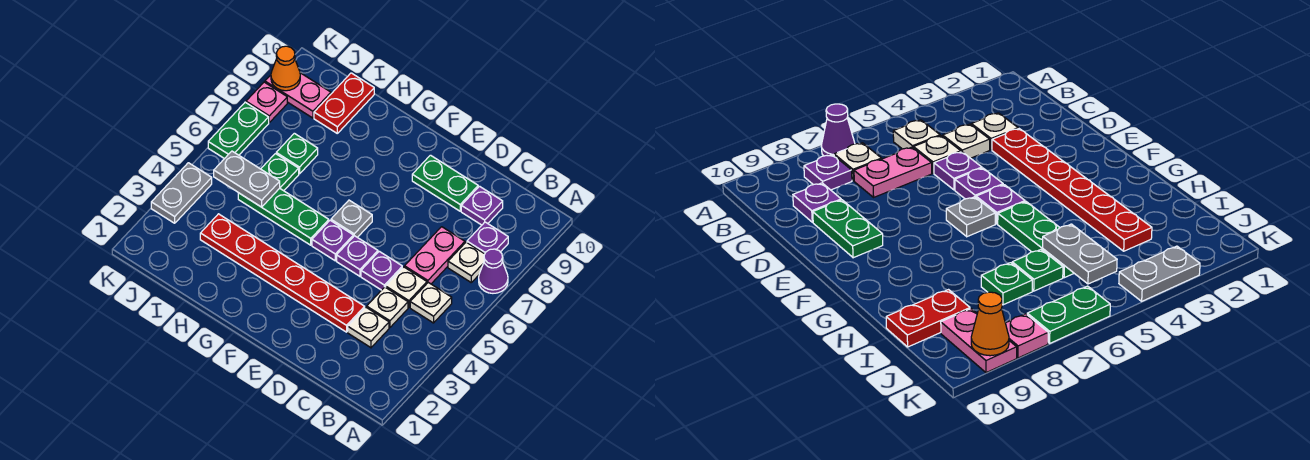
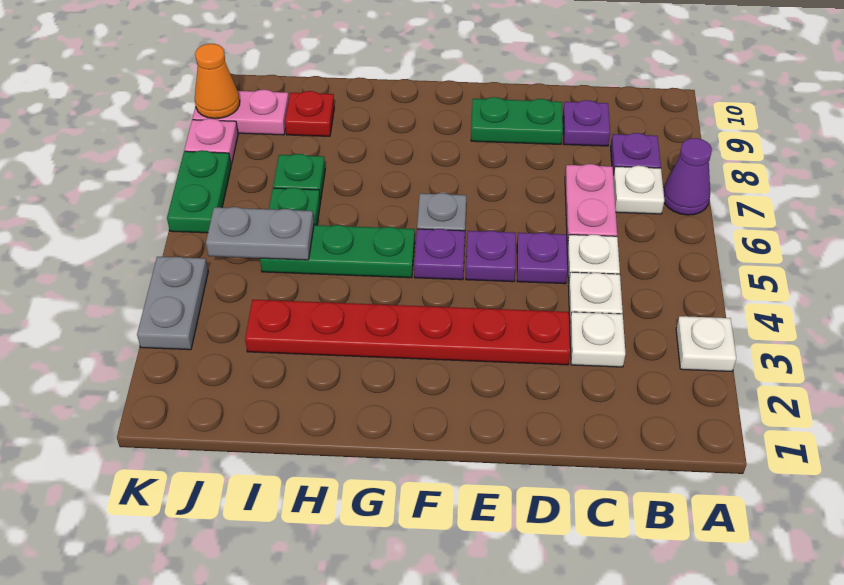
white plate B5 level 1 -> white plate A3 level 1
red plate I9:I10 level 1 -> red plate I9 level 1

